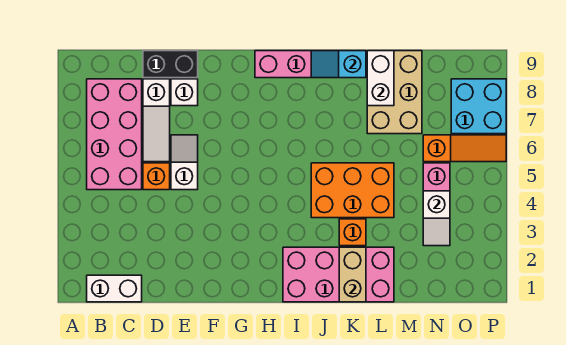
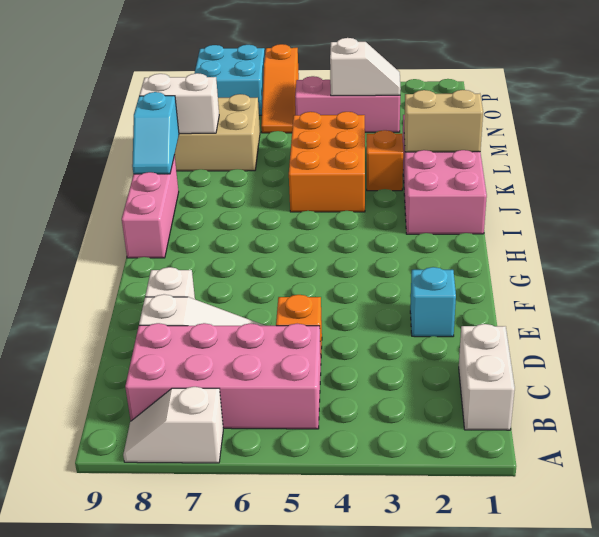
black brick D9:E9 level 1 -> none
none -> cyan brick E2 level 1
white slope E5:E6 level 1 top 5 -> white slope A7:A8 level 1 top 7
orange slope N6:P6 level 1 top N -> orange slope N6:P6 level 1 top P

